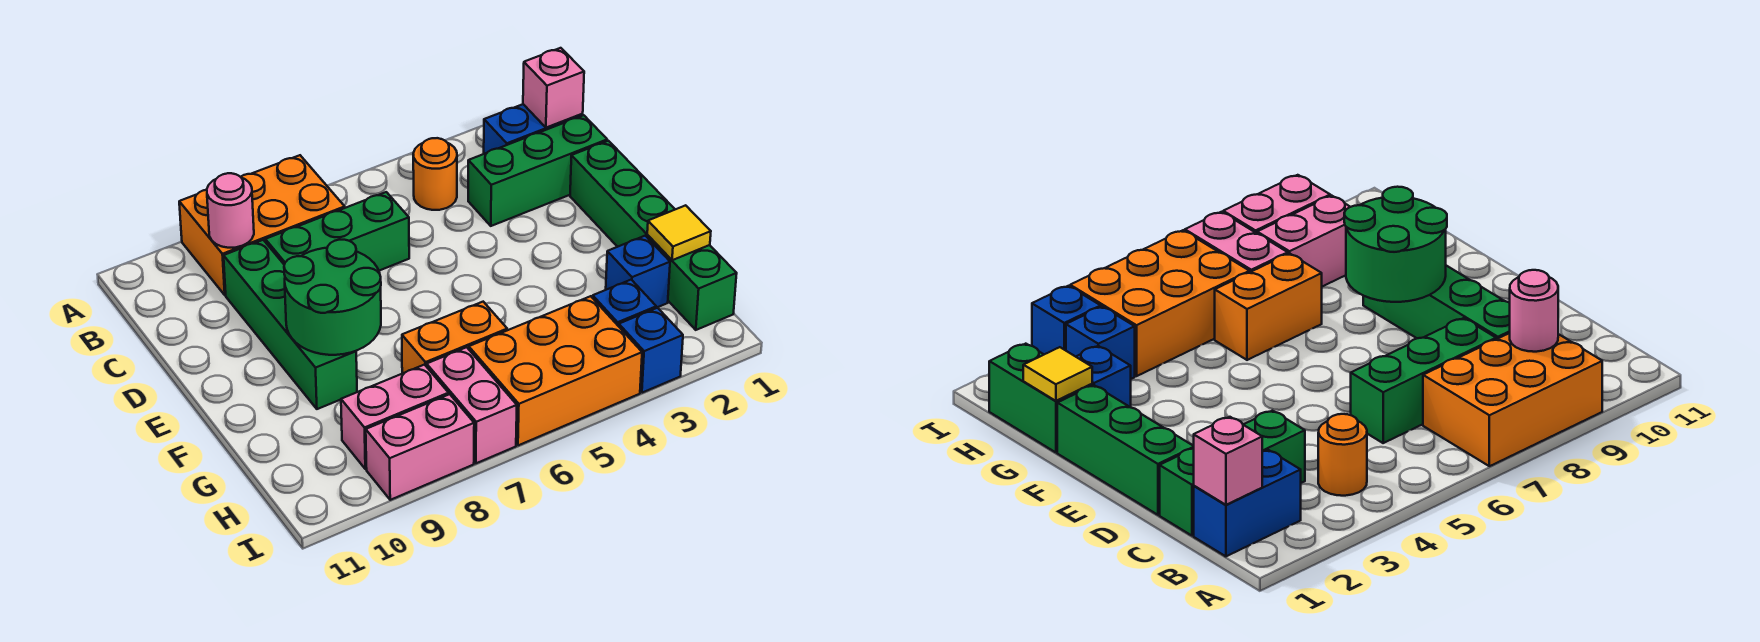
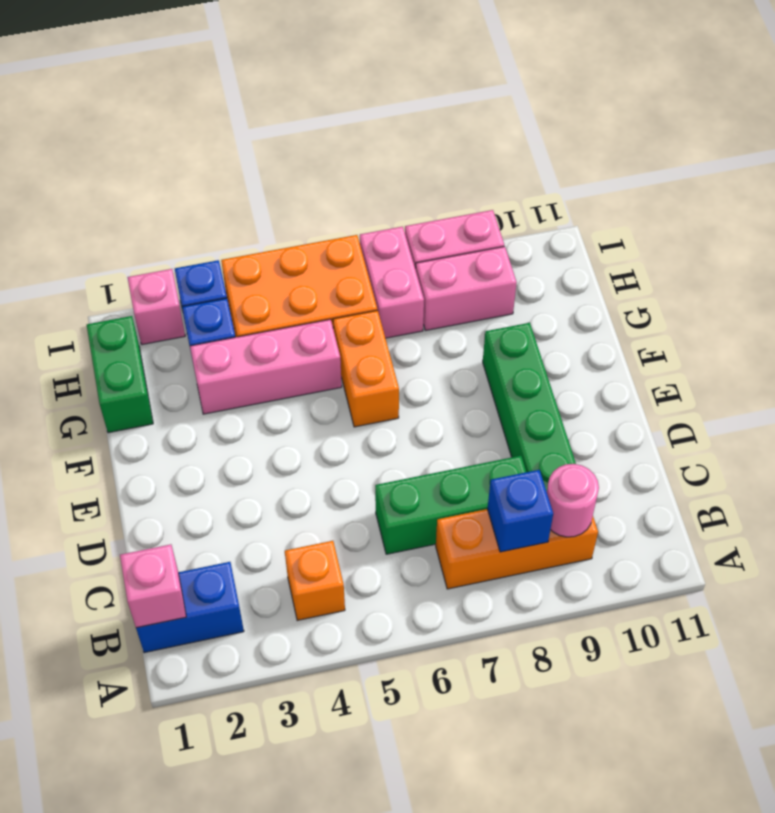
orange brick A7:B9 level 1 -> orange brick B7:B9 level 1
orange round brick B4 level 1 -> orange brick B4 level 1
green brick C1:C3 level 1 -> none
green brick D1:F1 level 1 -> none
green round brick E8:F9 level 2 -> none
yellow tile G1 level 2 -> none
blue brick G2 level 1 -> blue brick B8 level 2
none -> pink brick G3:G5 level 1
orange brick G6:G7 level 1 -> orange brick F6:G6 level 1
none -> pink brick I2 level 1

